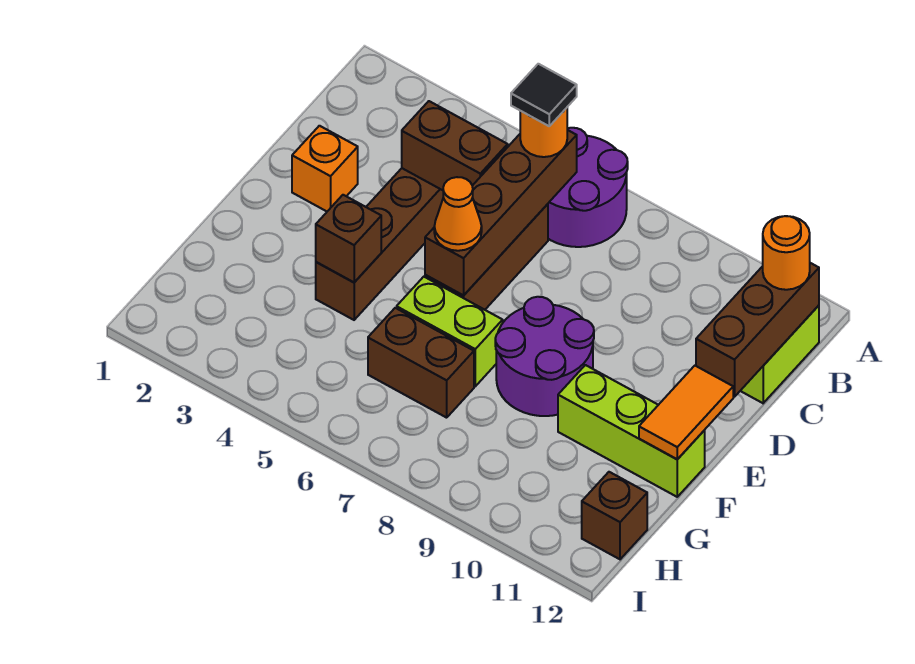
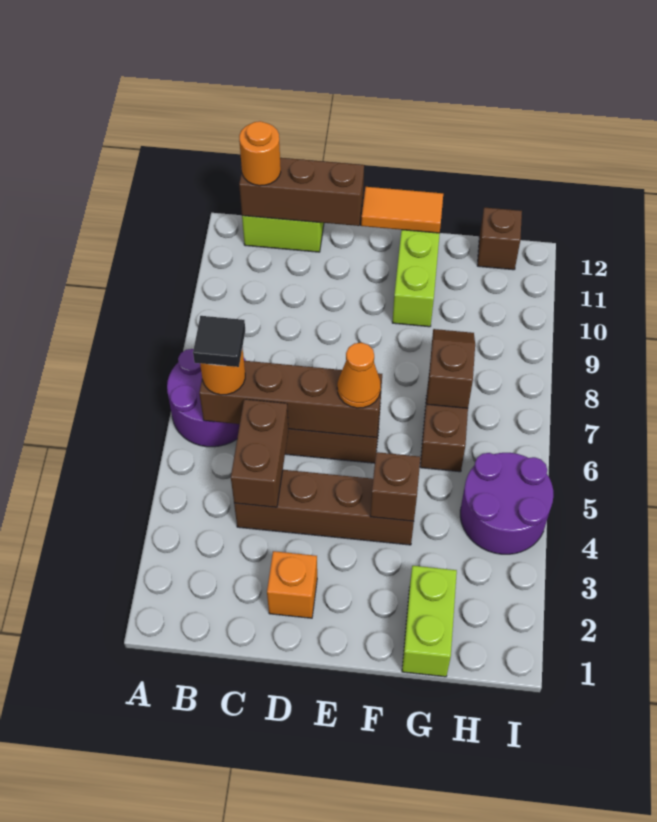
purple round brick E8:F9 level 1 -> purple round brick H4:I5 level 1
lime brick F6:F7 level 1 -> lime brick G1:G2 level 1
none -> brown slope G7:G8 level 2 top 7

